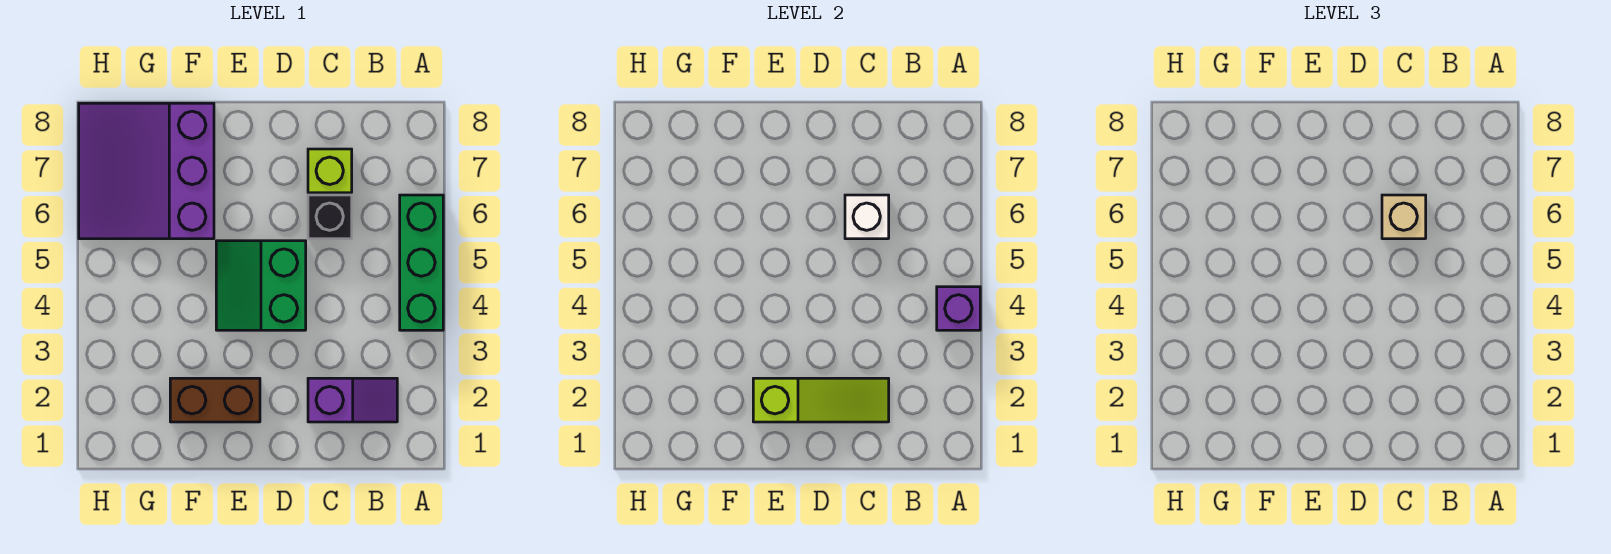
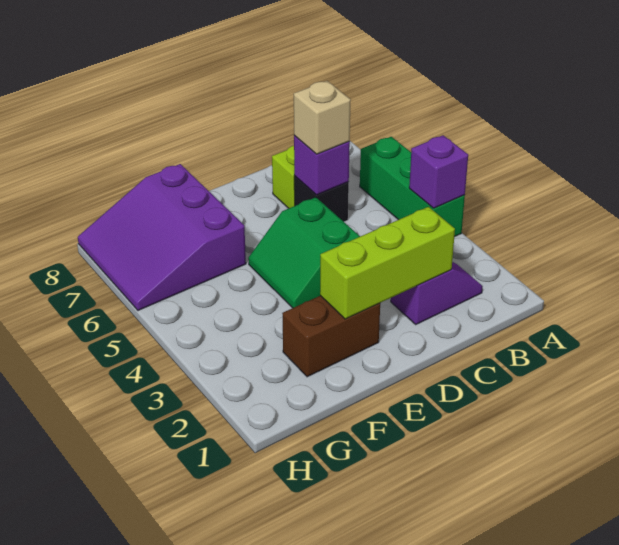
lime slope C2:E2 level 2 top E -> lime brick C2:E2 level 2
white brick C6 level 2 -> purple brick C6 level 2

